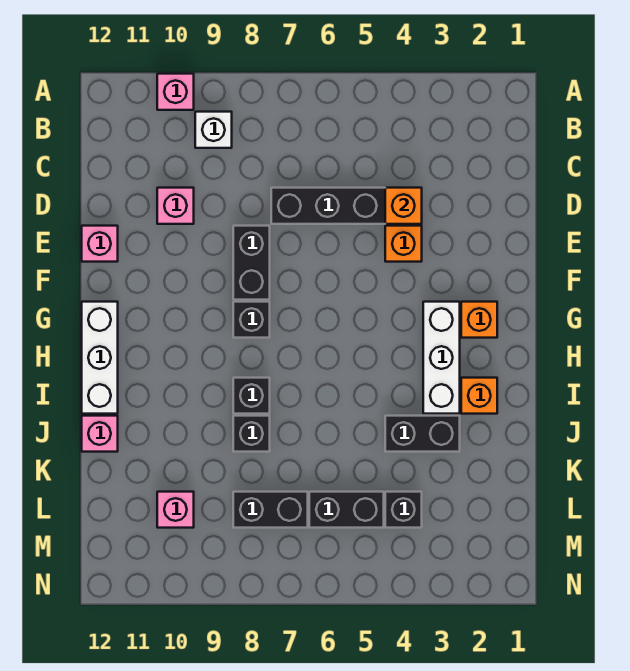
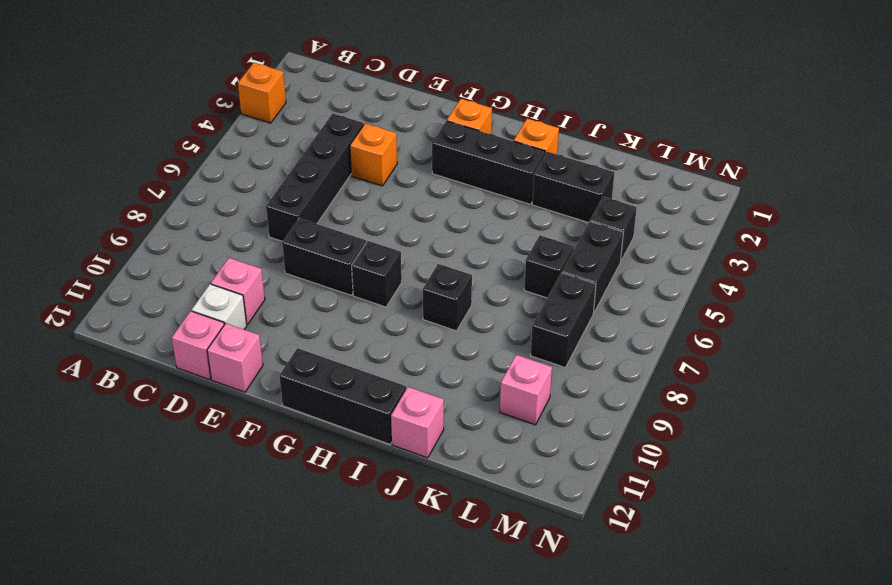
pink brick A10 level 1 -> pink brick D12 level 1
white brick B9 level 1 -> white brick D11 level 1
orange brick D4 level 2 -> orange brick A3 level 1
white brick G3:I3 level 1 -> black brick G3:I3 level 1
white brick G12:I12 level 1 -> black brick G12:I12 level 1
black brick J3:J4 level 1 -> black brick J3:K3 level 1
black brick J8 level 1 -> black brick K6 level 1

